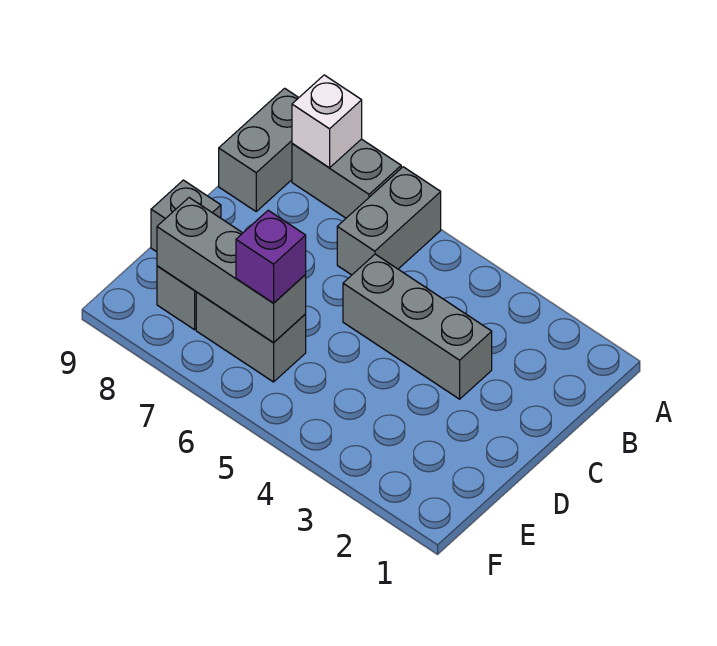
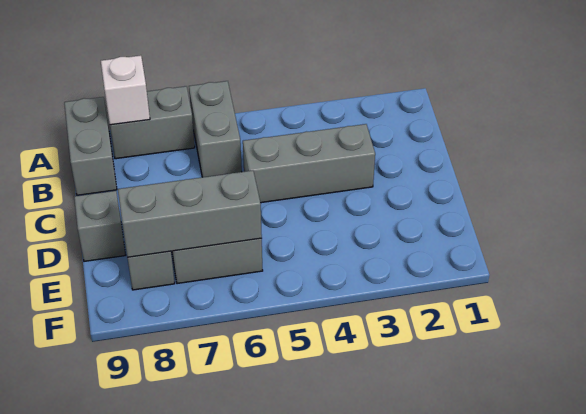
purple brick E6 level 3 -> none

